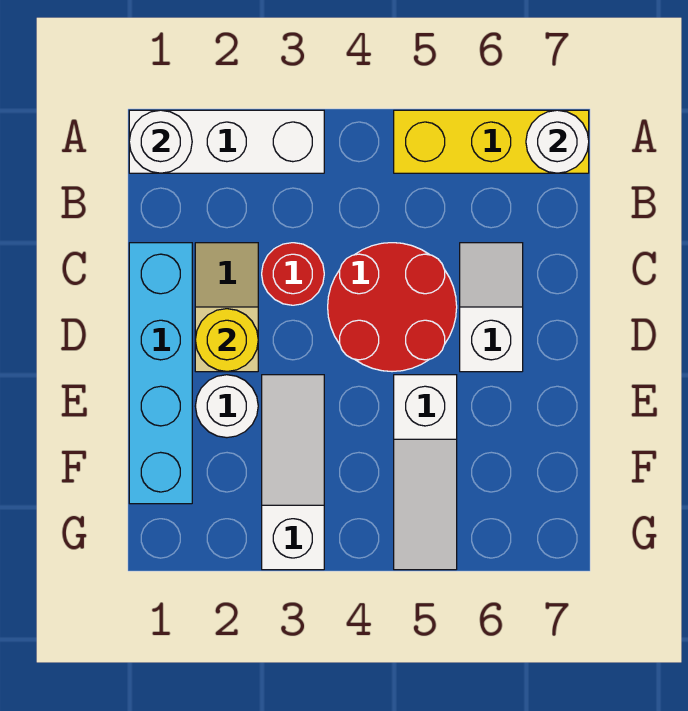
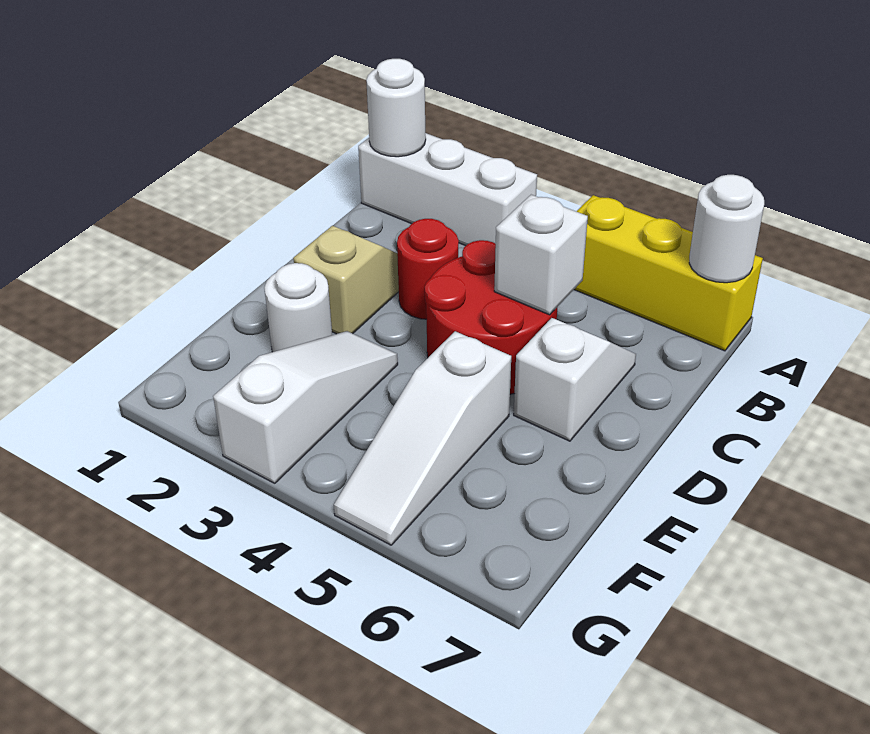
cyan brick C1:F1 level 1 -> none
none -> white brick C5 level 2
yellow round brick D2 level 2 -> none

